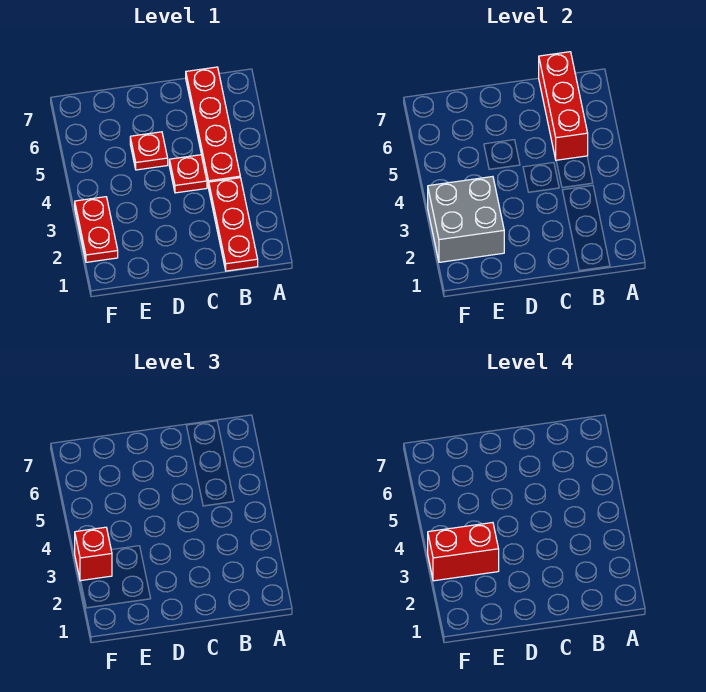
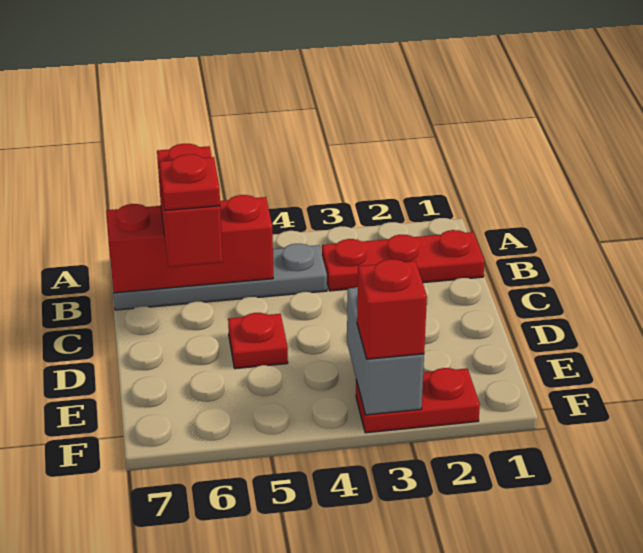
red plate B4:B7 level 1 -> grey plate B4:B7 level 1
red plate C4 level 1 -> red plate C6 level 4
grey brick E2:F3 level 2 -> grey brick E3:F3 level 2
red brick E3:F3 level 4 -> red brick B6:C6 level 3

